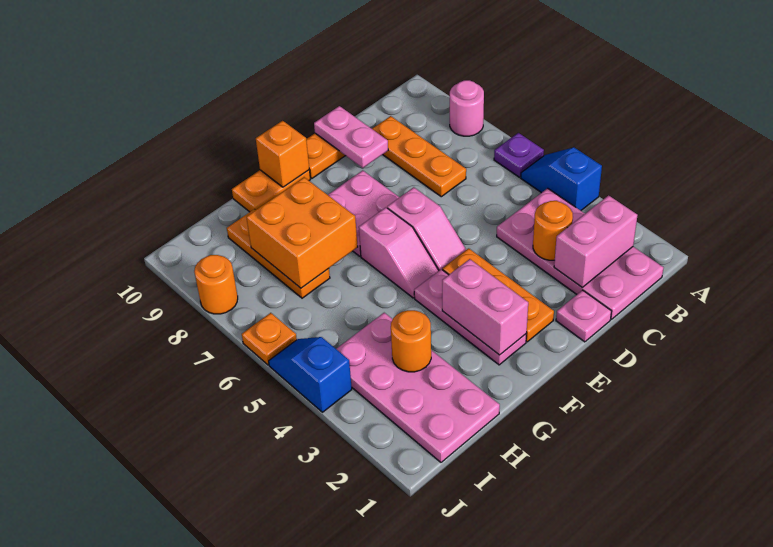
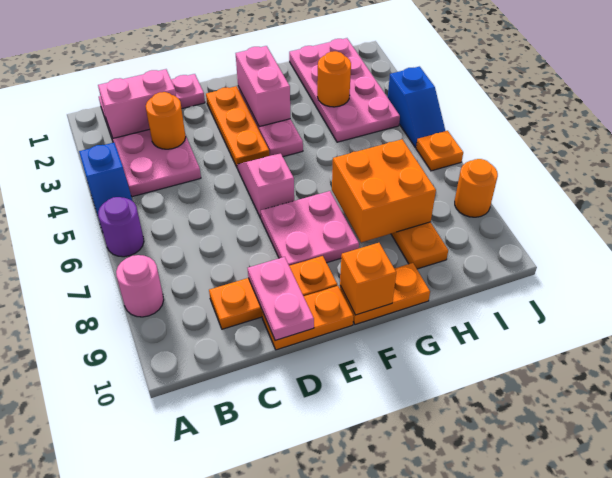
purple plate A6 level 1 -> purple round brick A6 level 1
orange plate C7:C9 level 1 -> orange plate C9:E9 level 1
pink slope F5:F6 level 1 top 6 -> none

